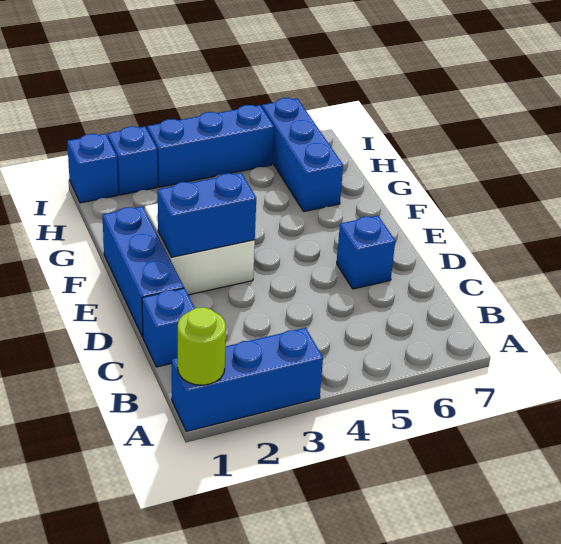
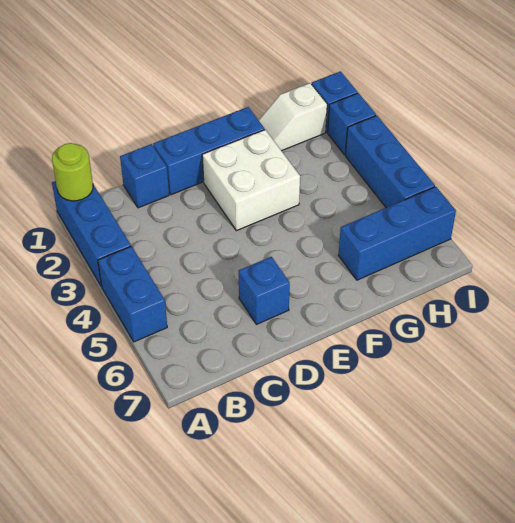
blue brick E2:E3 level 2 -> blue brick A4:A5 level 1
none -> white slope G1:H1 level 1 top H

